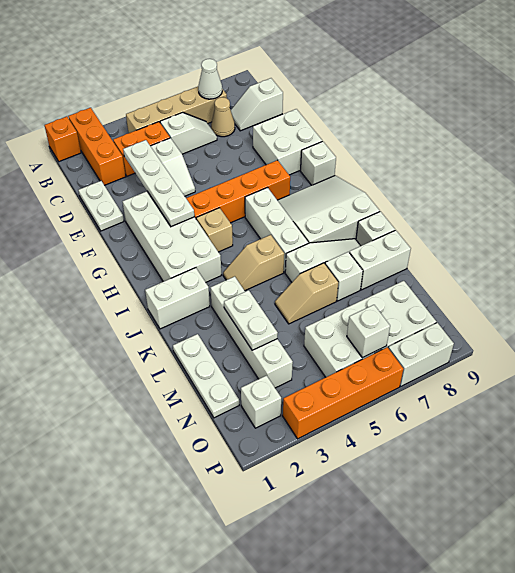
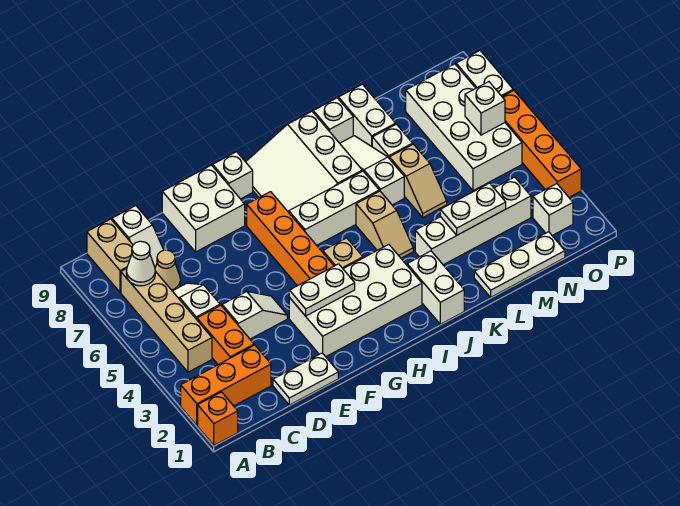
none -> tan brick B8:B9 level 1
white plate D3:G3 level 2 -> white plate F3:G3 level 2

